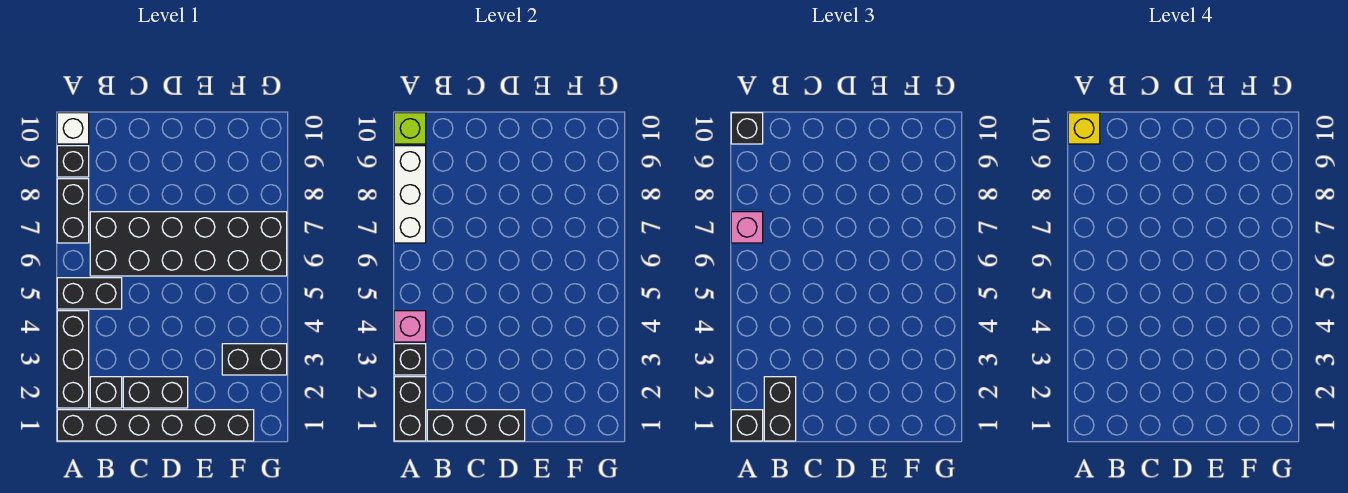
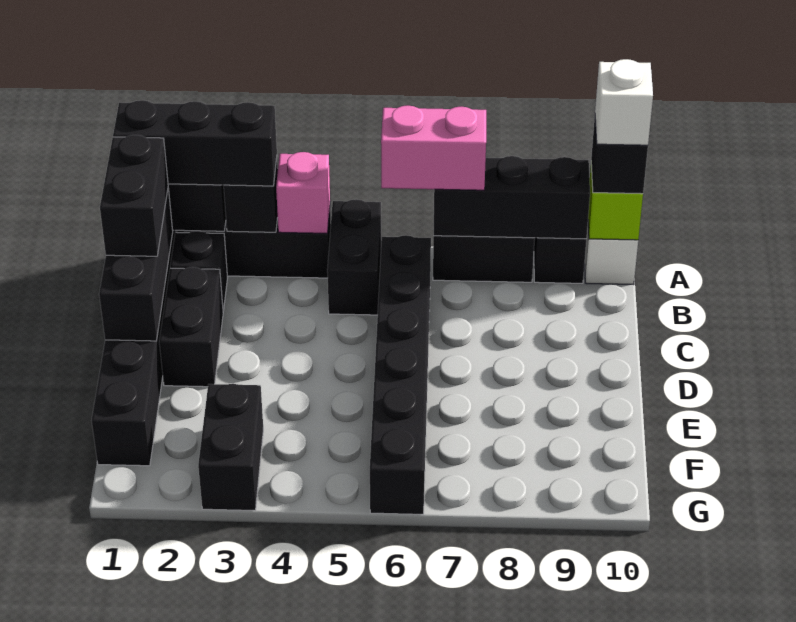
black brick A1 level 3 -> black brick A1:A3 level 3
white brick A7:A9 level 2 -> black brick A7:A9 level 2
pink brick A7 level 3 -> pink brick A6:A7 level 3
yellow brick A10 level 4 -> white brick A10 level 4
black brick B1:B2 level 3 -> black brick B1:C1 level 3
black brick B6:G7 level 1 -> black brick B6:G6 level 1

